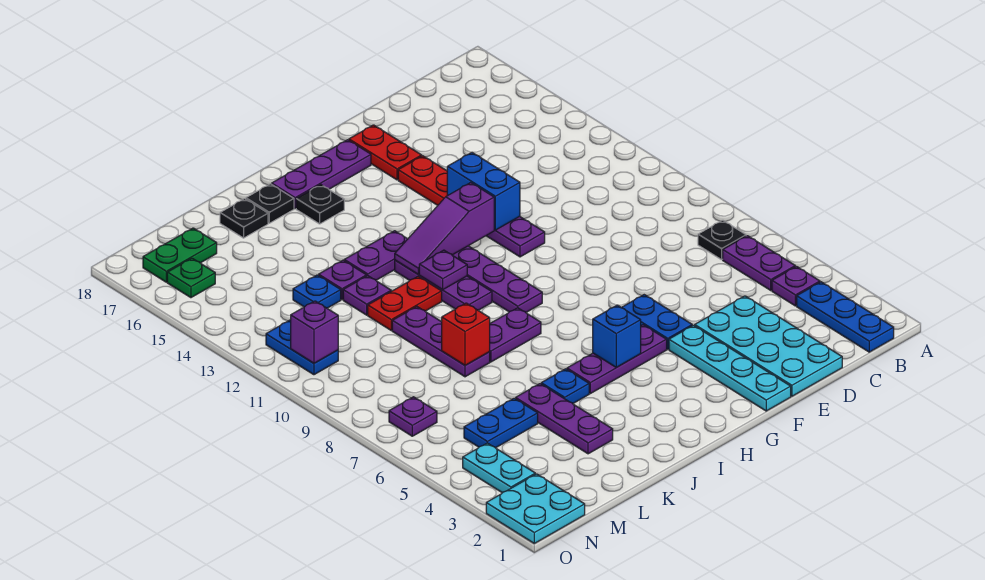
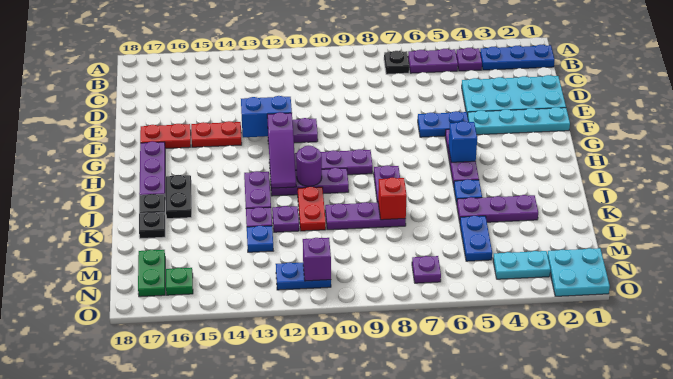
purple plate I11 level 2 -> purple round brick I11 level 2
black plate I16 level 1 -> black plate I16:J16 level 1

